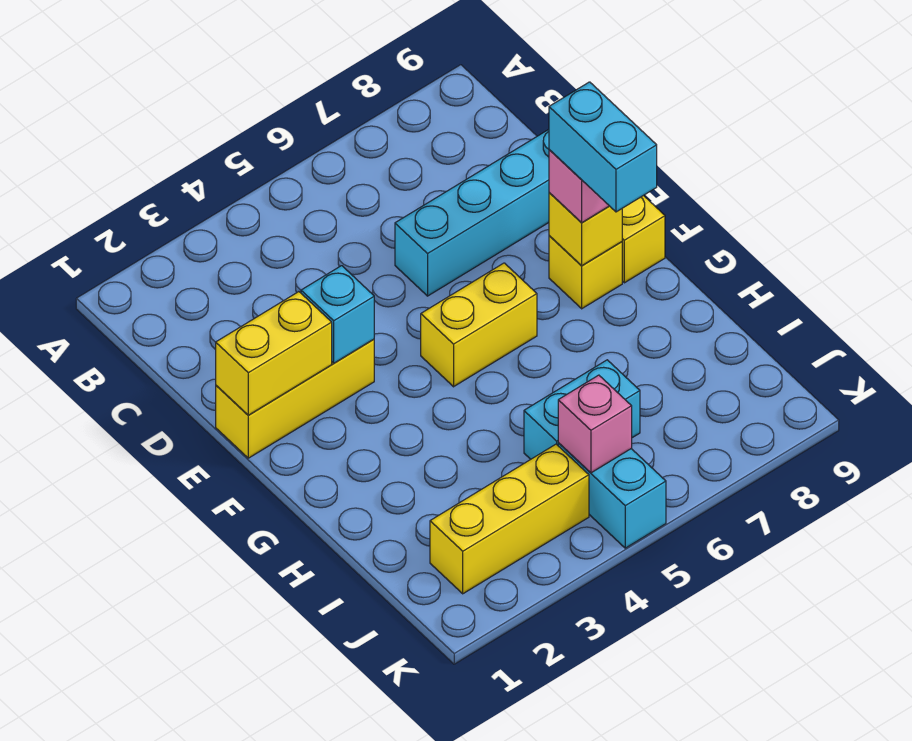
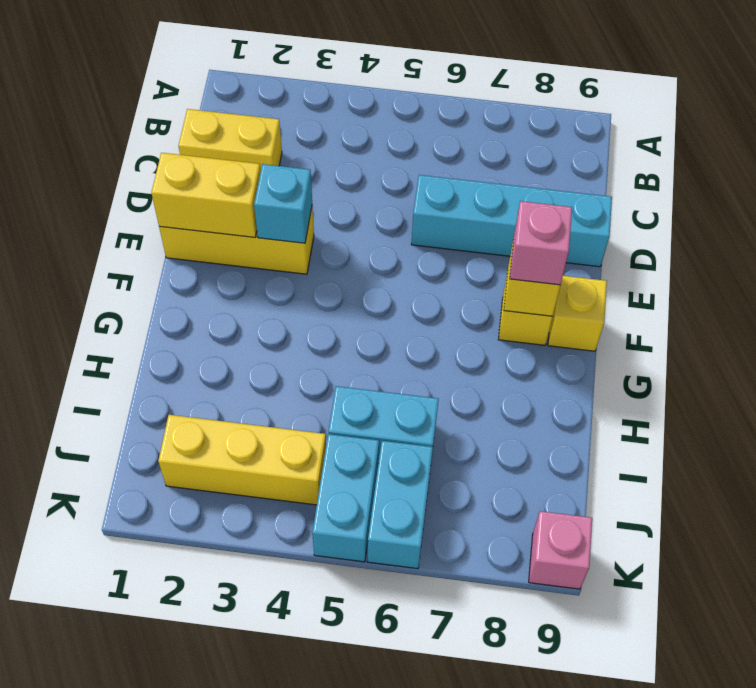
yellow brick F5:F6 level 1 -> yellow brick C1:C2 level 1
cyan brick F8:G8 level 4 -> cyan brick J6:K6 level 1
pink brick J5 level 2 -> pink brick K9 level 1

